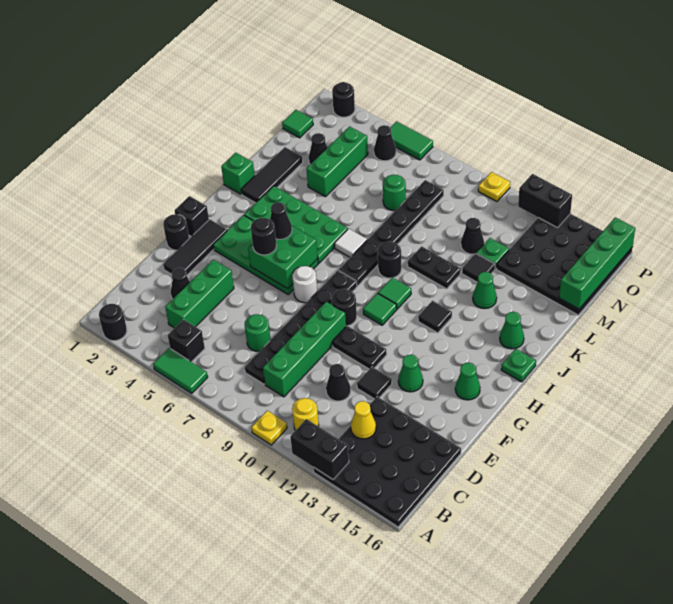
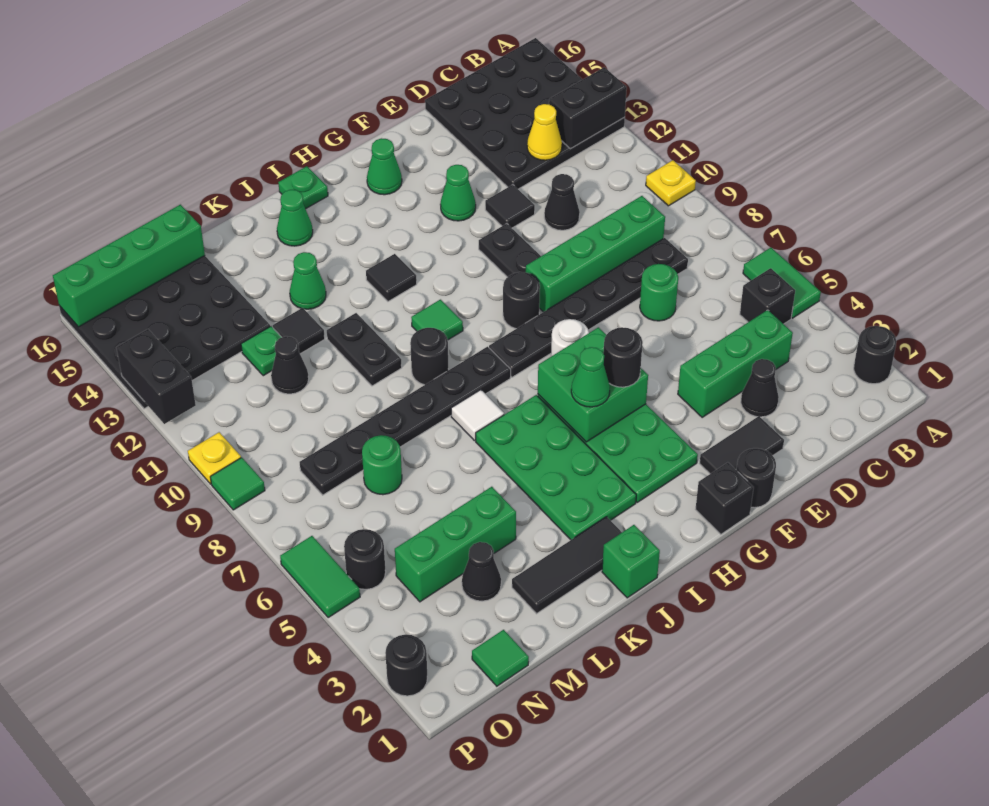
black brick A12:A13 level 2 -> black brick A13:B13 level 2
yellow round brick B11 level 1 -> none
black tile E2:G2 level 1 -> black tile E2:F2 level 1
black cone H5 level 3 -> green cone H5 level 3
green tile H10 level 1 -> green tile P9 level 1
black cone O5 level 1 -> black round brick O5 level 1

